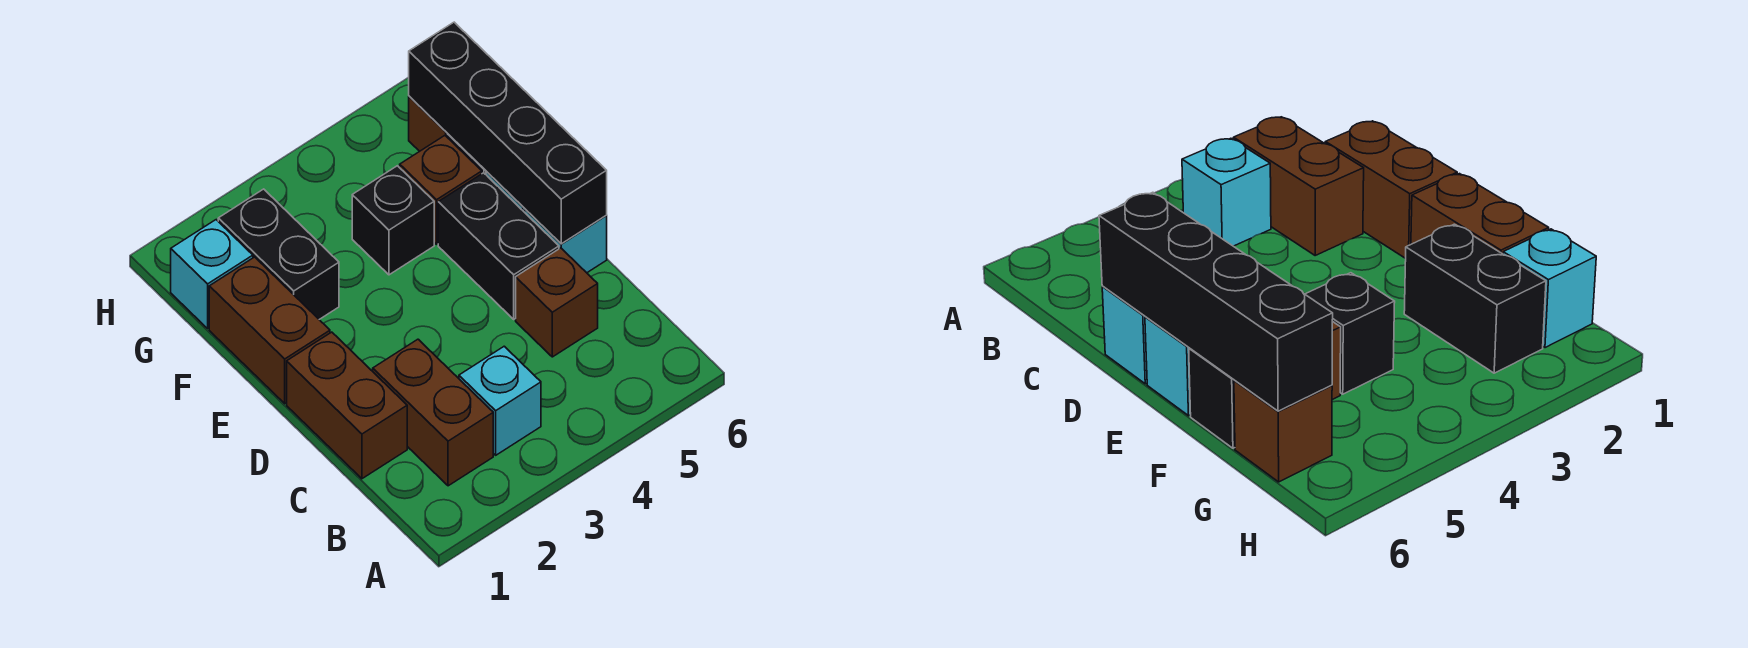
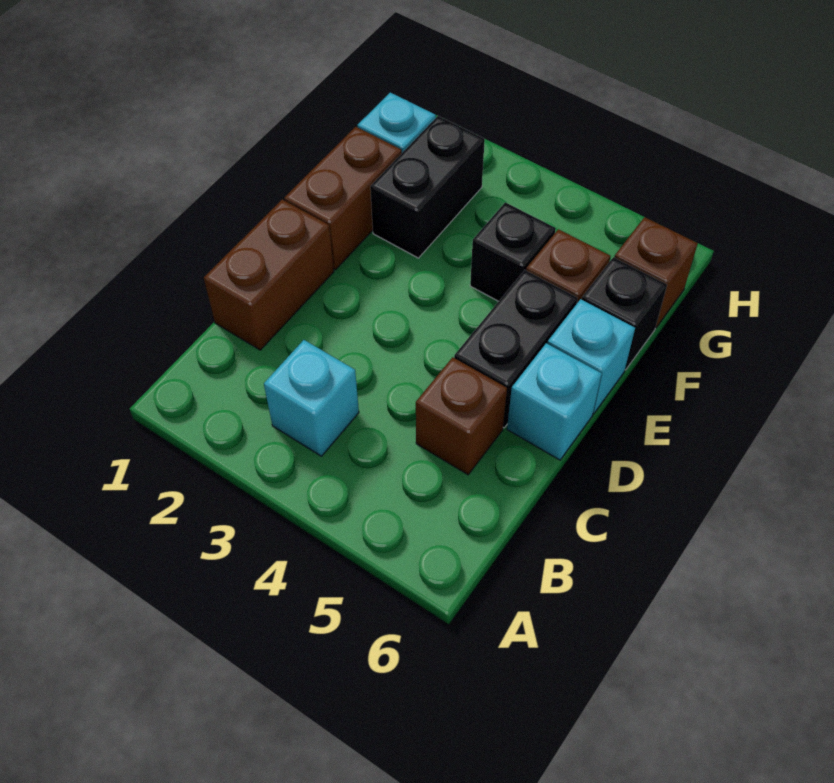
brown brick B2:C2 level 1 -> none
black brick D6:G6 level 2 -> none

